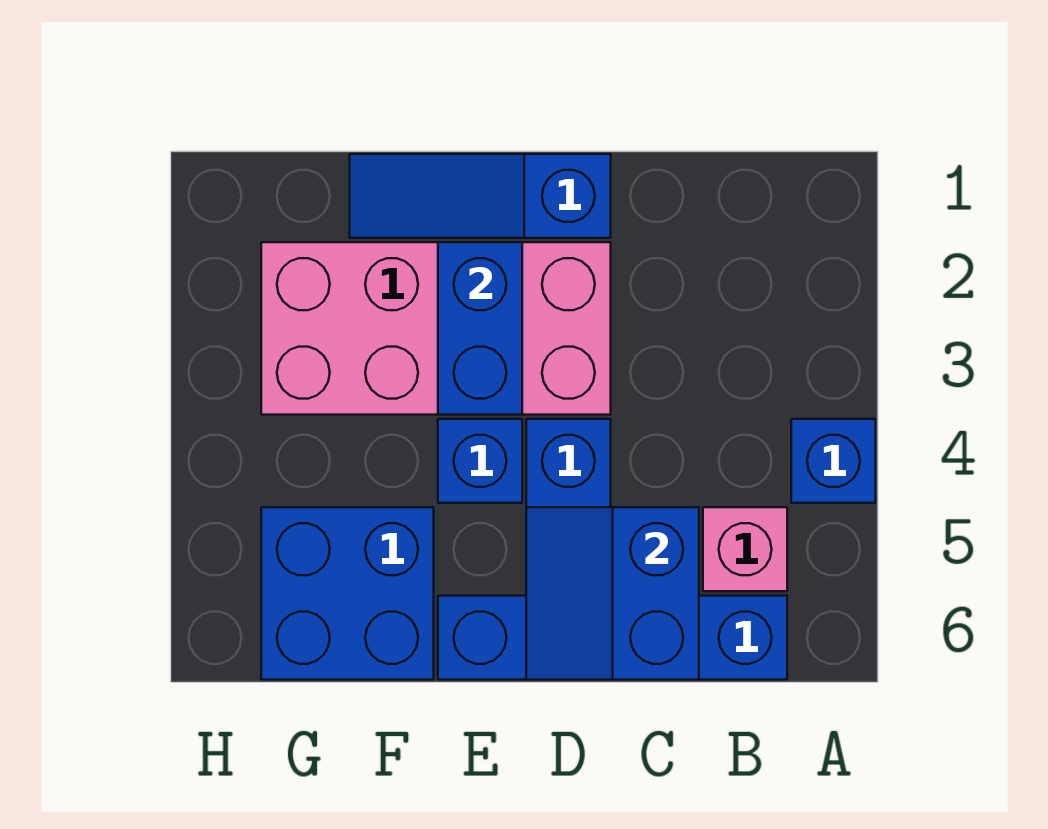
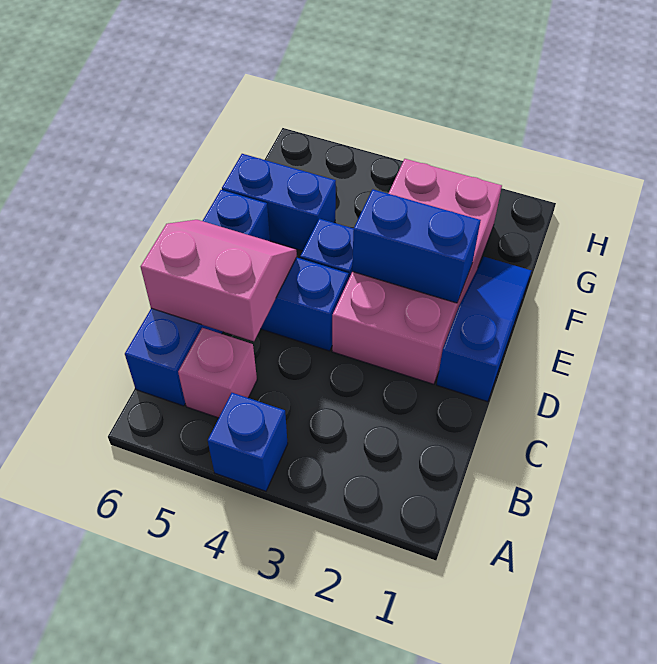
blue slope C5:D6 level 2 top C -> pink slope C5:D6 level 2 top C
blue brick F5:G6 level 1 -> blue brick F5:F6 level 1

